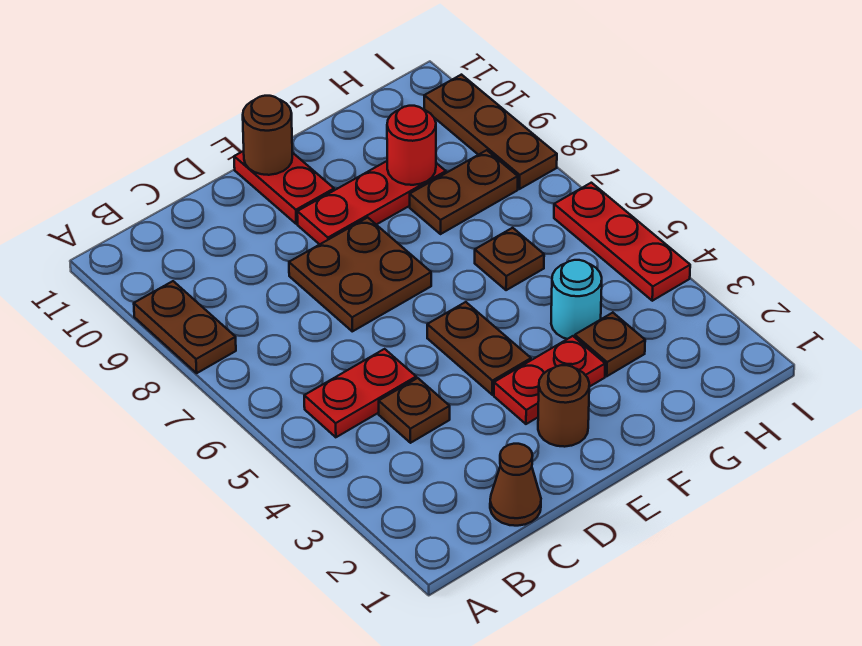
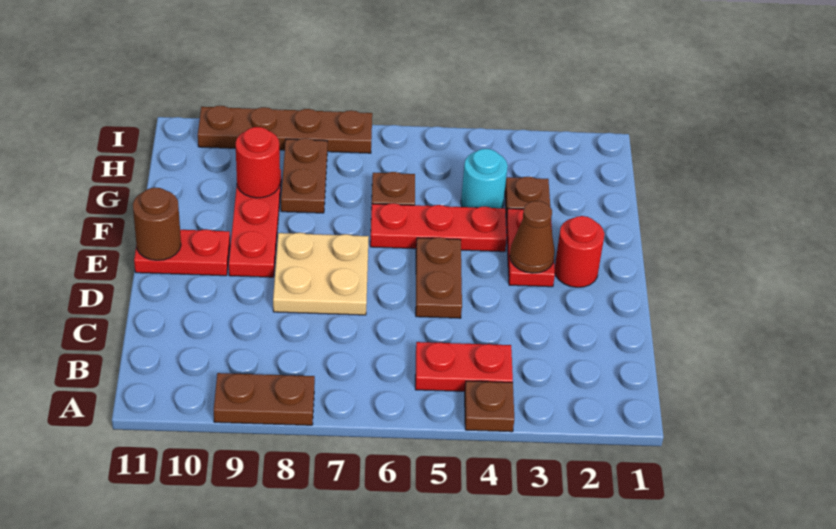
red plate B5:C5 level 1 -> red plate B4:B5 level 1
brown cone C1 level 1 -> brown cone E3 level 2
brown plate C4 level 1 -> brown plate A4 level 1
brown plate D7:E8 level 1 -> tan plate D7:E8 level 1
brown round brick E2 level 1 -> red round brick E2 level 1
brown plate E4:E5 level 1 -> brown plate D5:E5 level 1
red plate I4:I6 level 1 -> red plate F4:F6 level 1
brown plate I8:I10 level 1 -> brown plate I7:I10 level 1

